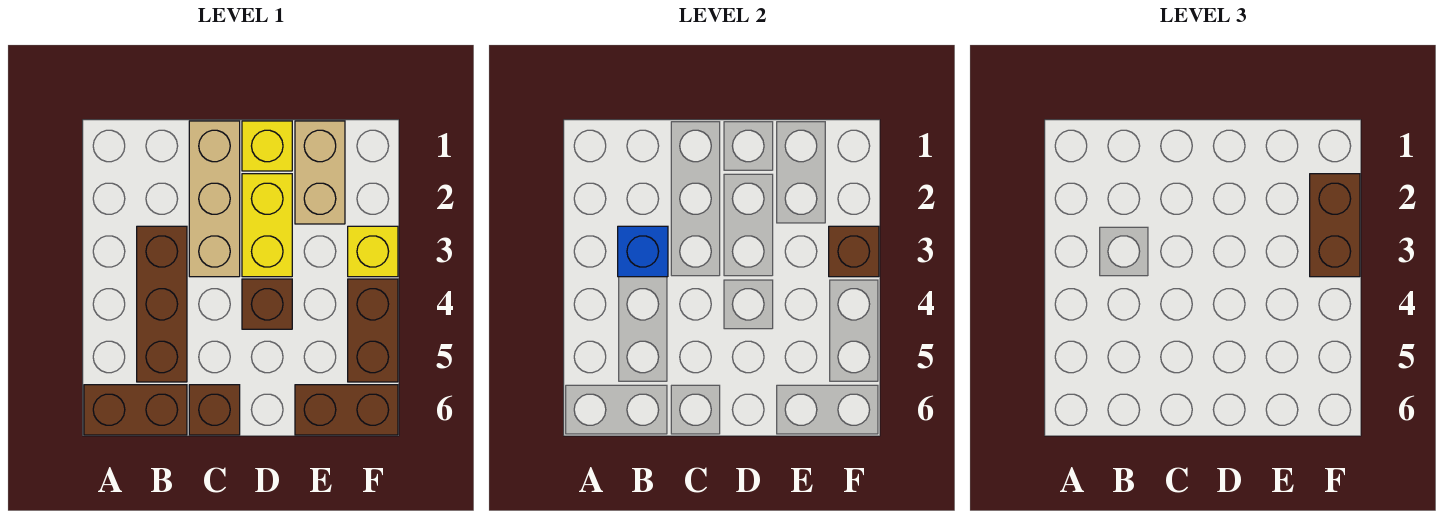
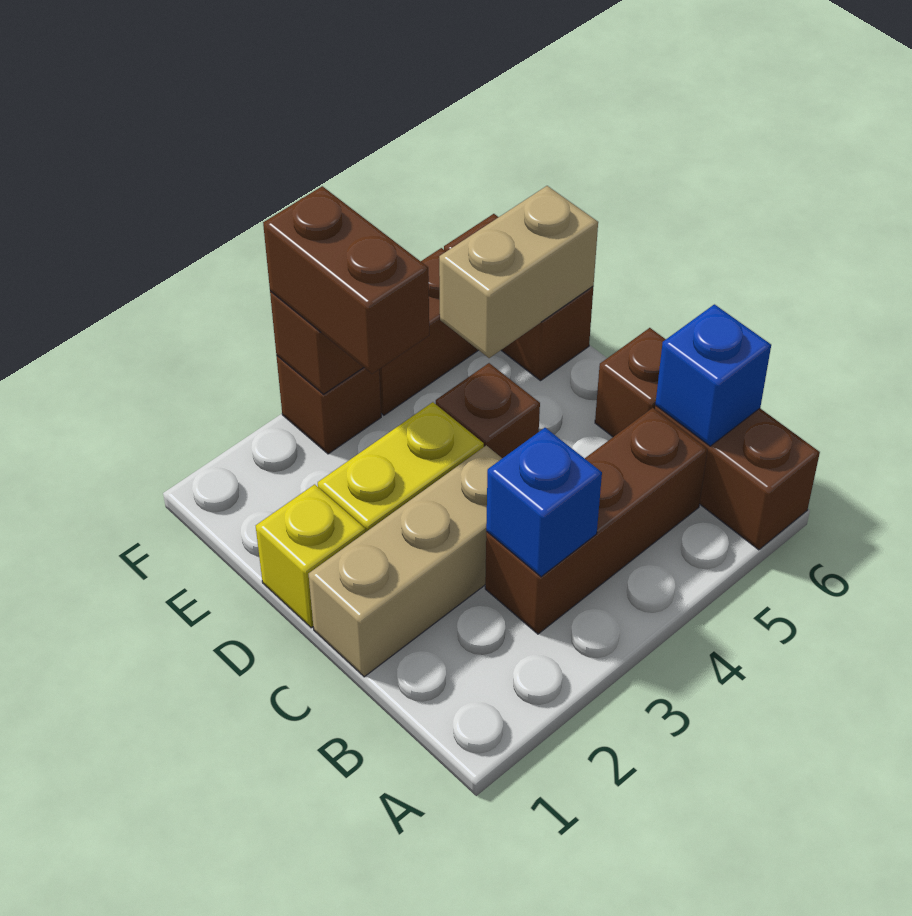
none -> blue brick B6 level 2
tan brick E1:E2 level 1 -> tan brick E5:E6 level 2
brown brick F2:F3 level 3 -> brown brick E3:F3 level 3
yellow brick F3 level 1 -> brown brick F3 level 1

